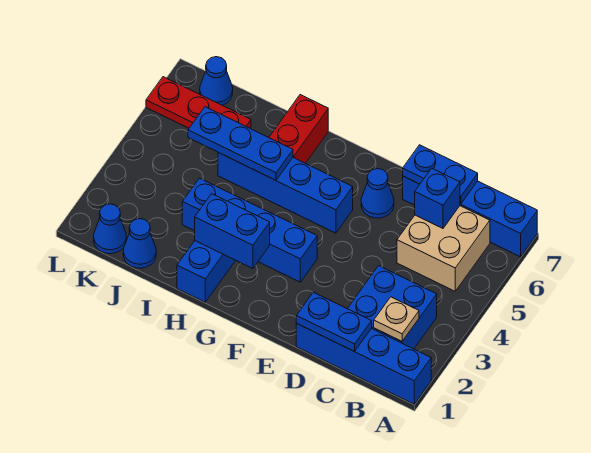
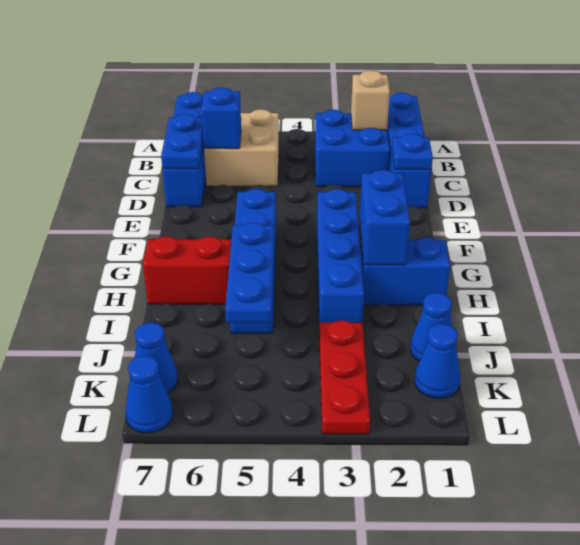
tan plate B2 level 2 -> tan brick B2 level 2
blue plate C1:D1 level 2 -> blue plate D1 level 2
blue cone E6 level 1 -> blue cone L7 level 1
red plate J6:L6 level 1 -> red plate J3:L3 level 1

